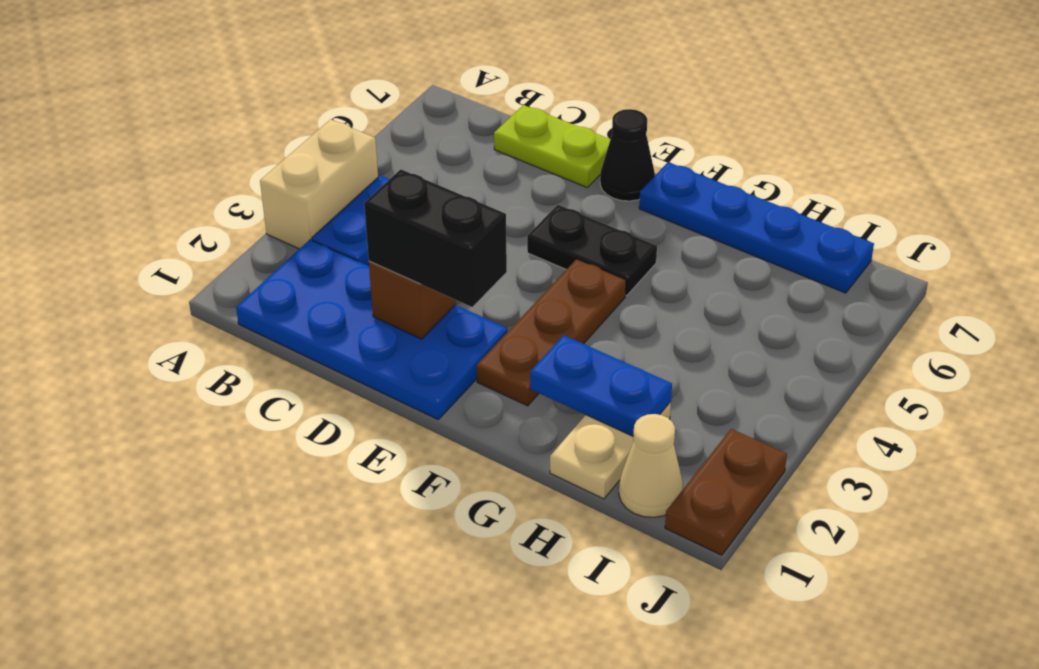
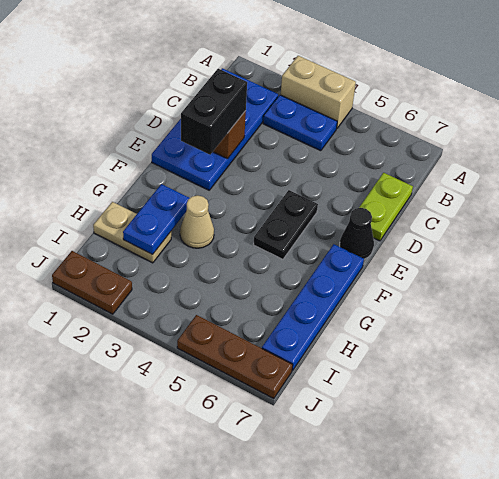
brown plate F2:F4 level 1 -> brown plate J5:J7 level 1
tan cone I1 level 1 -> tan cone G3 level 1

